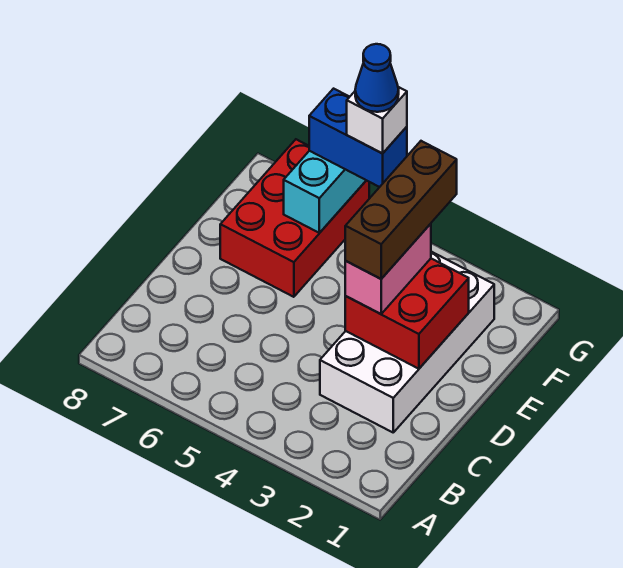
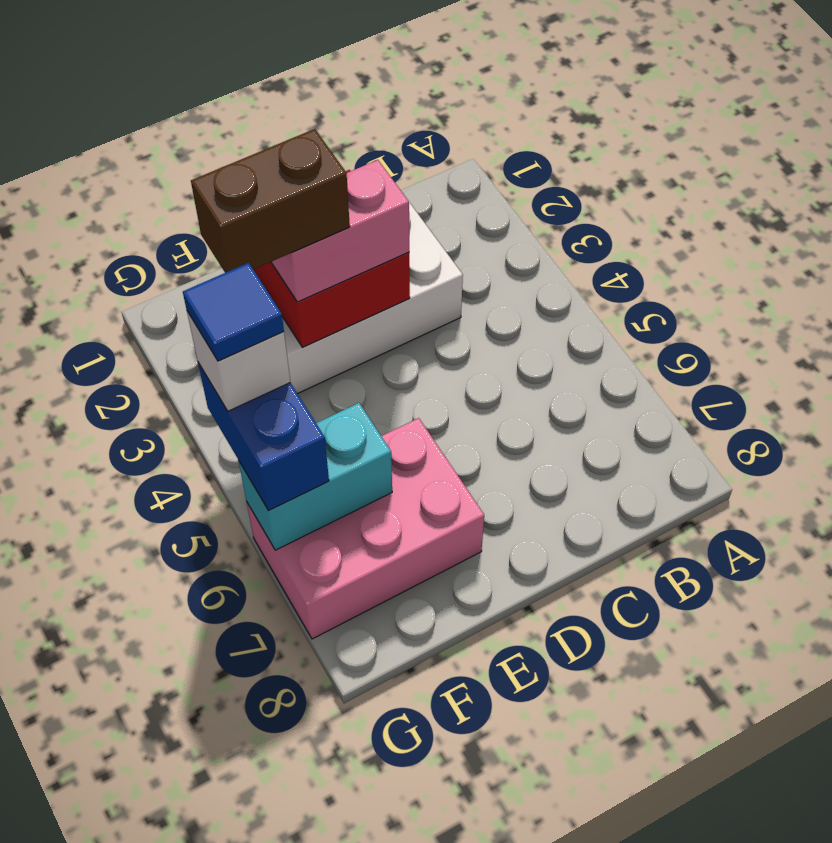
brown brick D3:F3 level 4 -> brown brick E3:F3 level 4
red brick E6:G7 level 1 -> pink brick E6:G7 level 1
blue cone G5 level 5 -> blue tile G5 level 5

